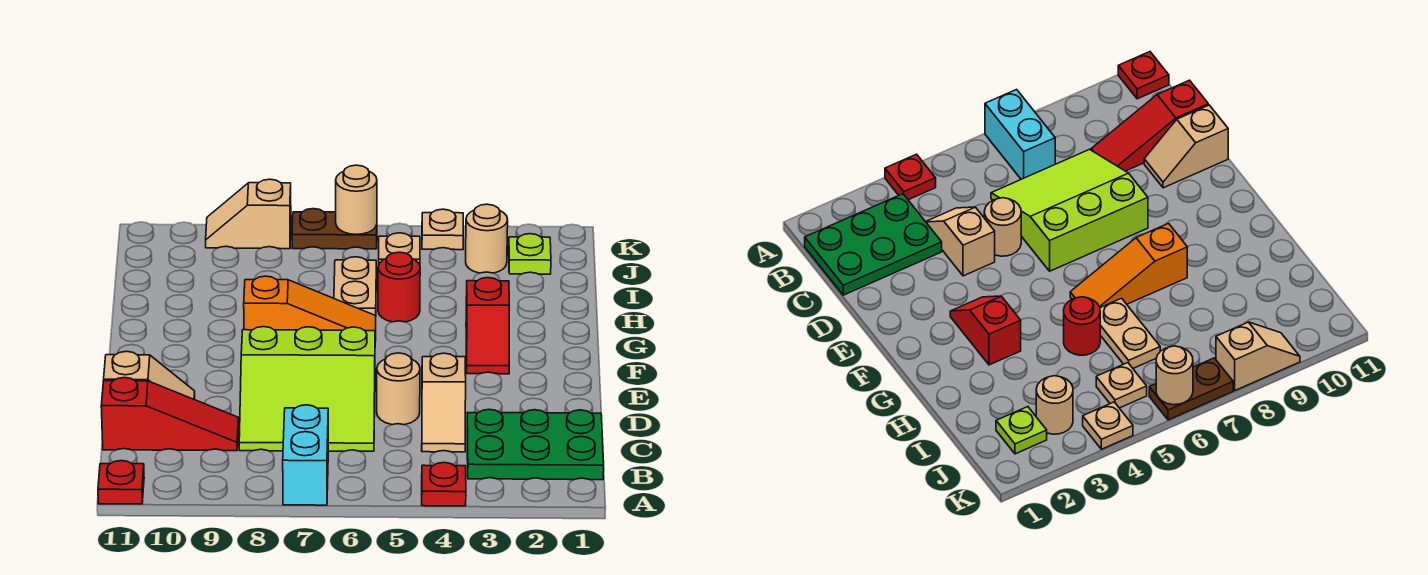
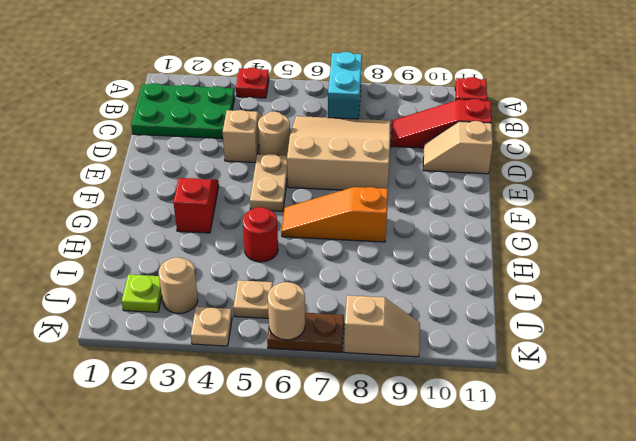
lime slope C6:E8 level 1 top E -> tan slope C6:E8 level 1 top E
tan plate H6:I6 level 1 -> tan plate E5:F5 level 1

